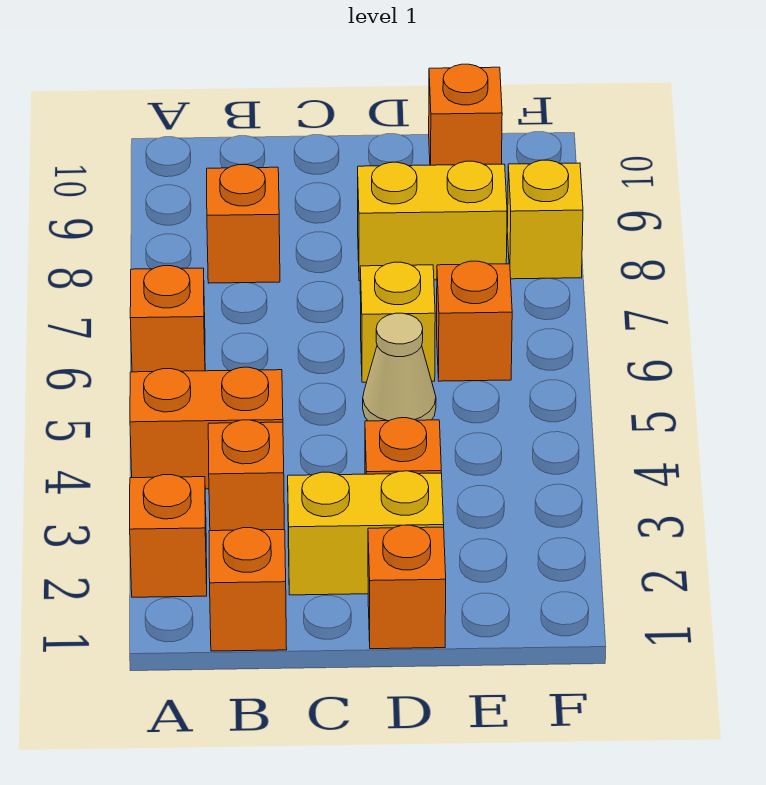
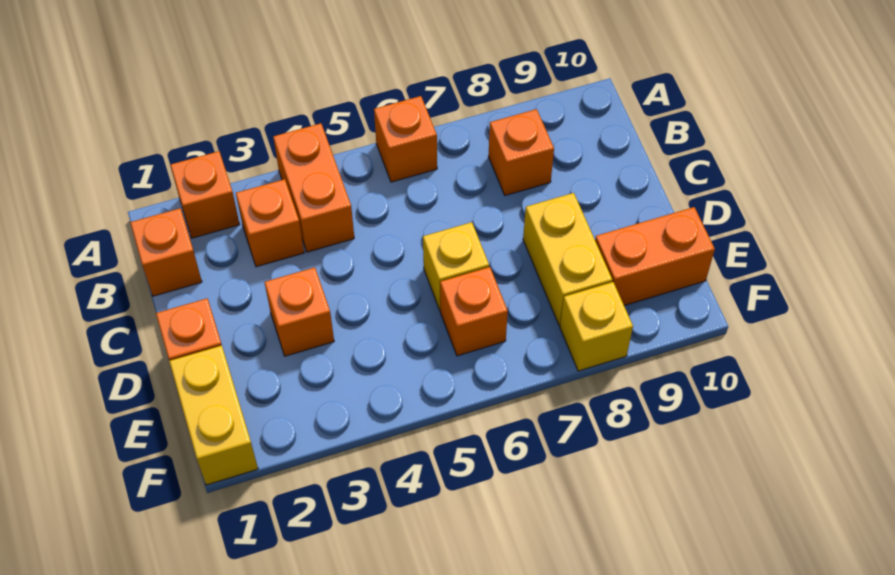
yellow brick C2:D2 level 1 -> yellow brick E1:F1 level 1
tan cone D5 level 1 -> none
orange brick E10 level 1 -> orange brick E9:E10 level 1

